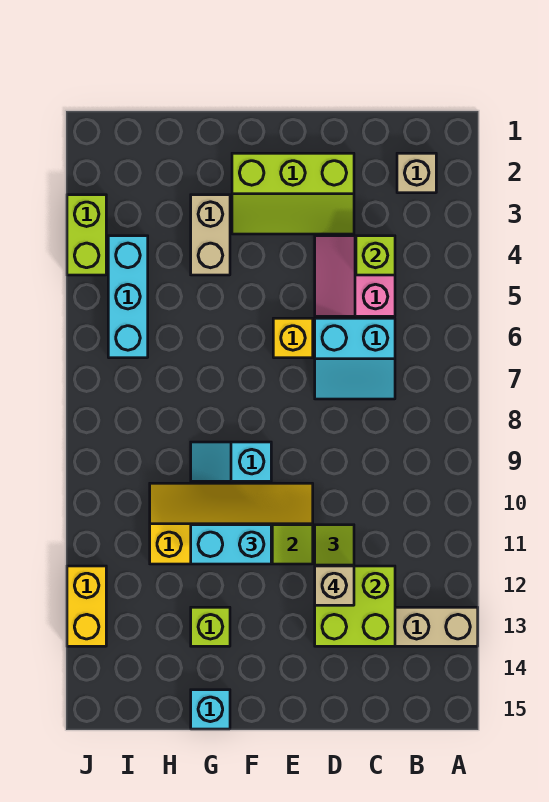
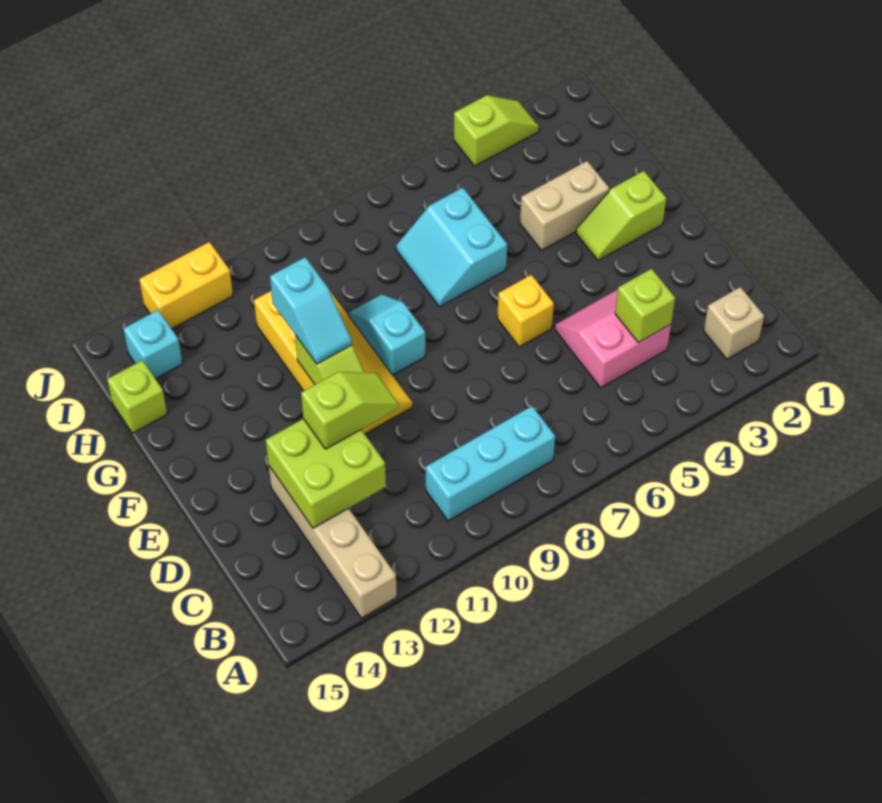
cyan slope C6:D7 level 1 top 6 -> cyan slope G6:H7 level 1 top 6
lime slope D2:F3 level 1 top 2 -> lime slope F2:F3 level 1 top 2
tan brick D12 level 4 -> none
cyan brick F11:G11 level 3 -> cyan slope F11:G11 level 3 top G
lime brick G13 level 1 -> lime brick H15 level 1
cyan brick G15 level 1 -> cyan brick I14 level 1
cyan brick I4:I6 level 1 -> cyan brick B8:B10 level 1
lime brick J3:J4 level 1 -> lime slope J3:J4 level 1 top 4

